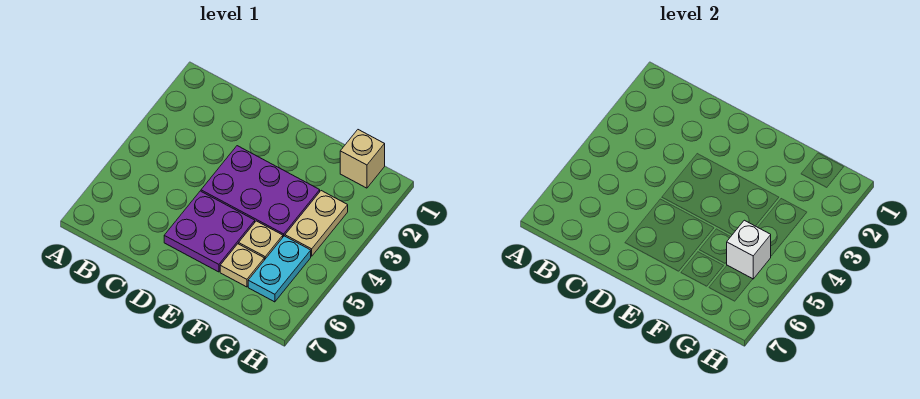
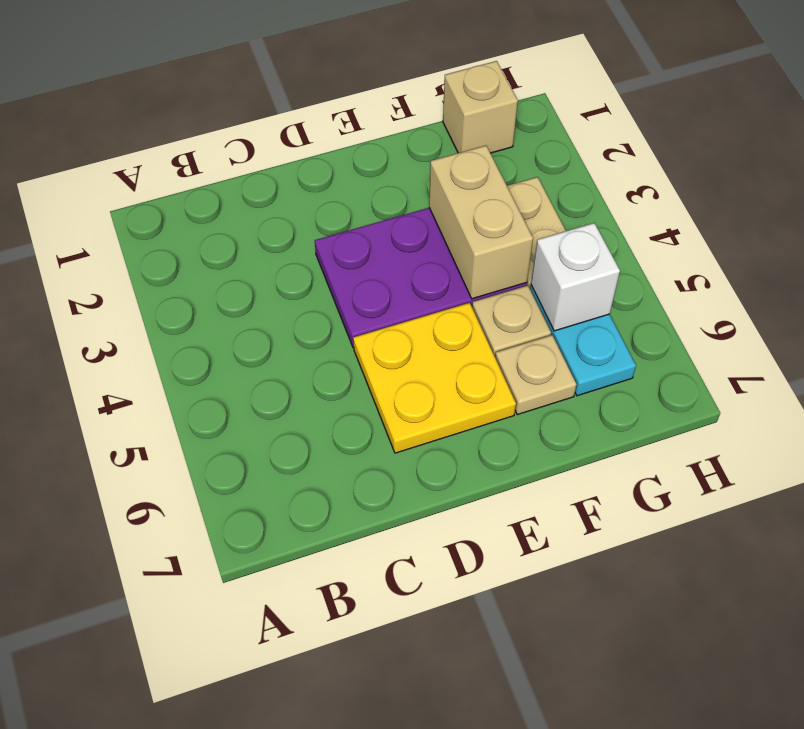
purple plate D5:E6 level 1 -> yellow plate D5:E6 level 1
none -> tan brick F3:F4 level 2

